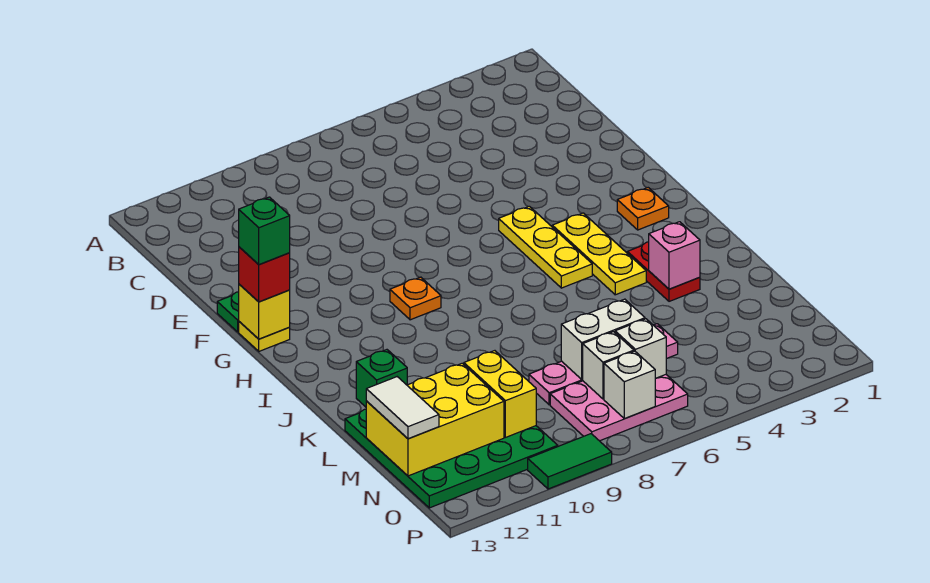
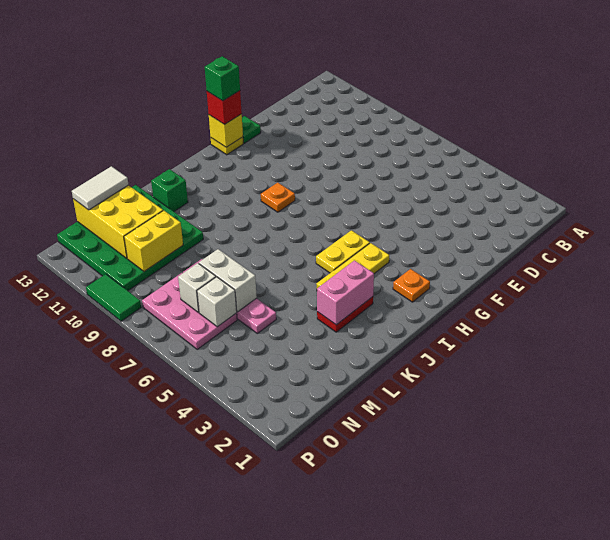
yellow plate G5:I5 level 1 -> yellow plate H5:I5 level 1
pink brick K3 level 2 -> pink brick J3:K3 level 2
white brick O7 level 2 -> none

